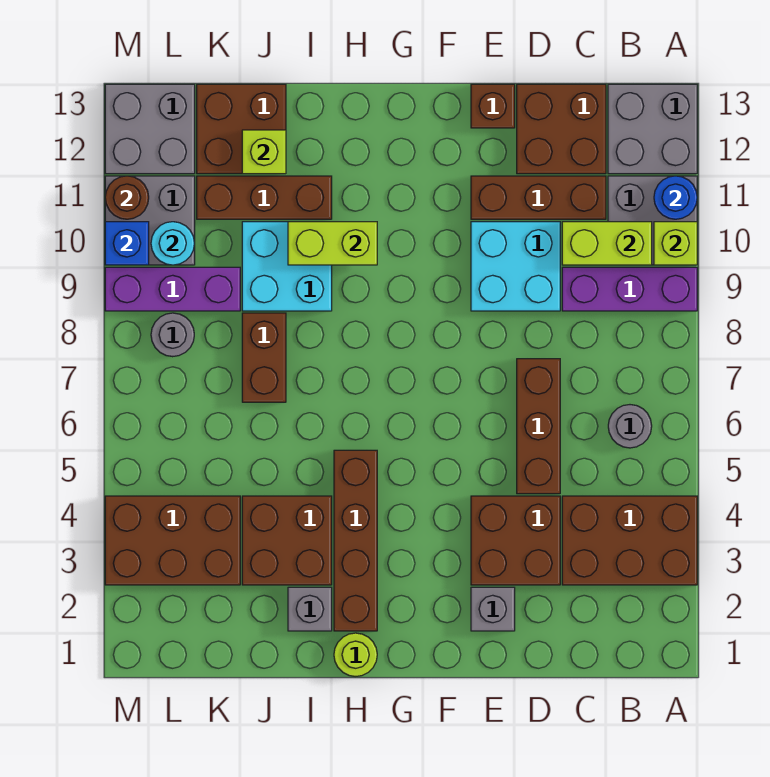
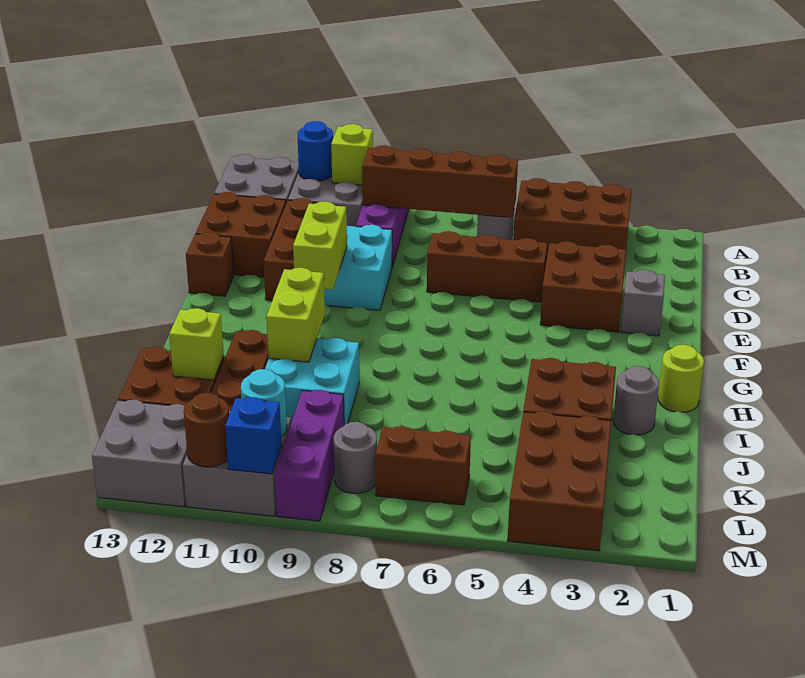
brown brick A3:C4 level 1 -> brown brick A3:B5 level 1
lime brick B10:C10 level 2 -> lime brick E10:F10 level 2
brown brick H2:H5 level 1 -> brown brick B6:B9 level 2
grey brick I2 level 1 -> grey round brick I2 level 1
brown brick J7:J8 level 1 -> brown brick L6:L7 level 1

